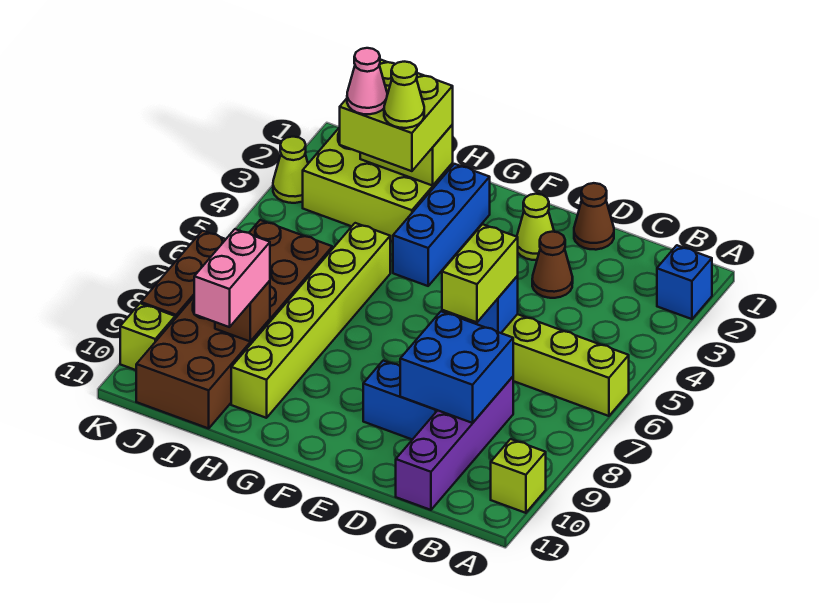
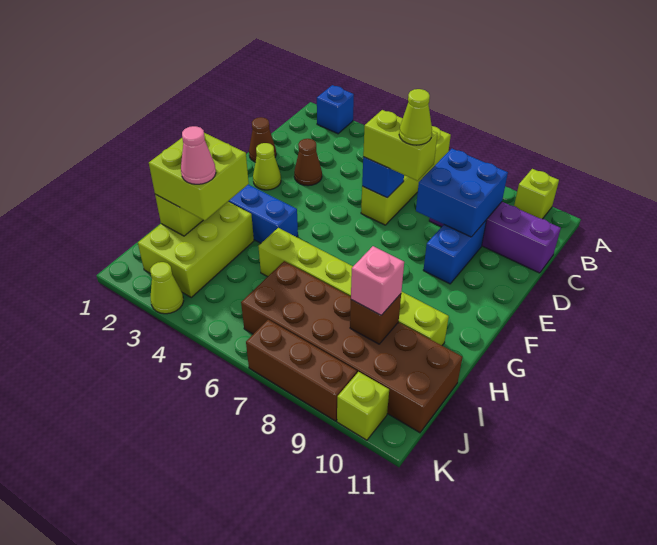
lime cone H3 level 4 -> lime cone D7 level 4
pink brick I9:I10 level 3 -> pink brick I9 level 3

